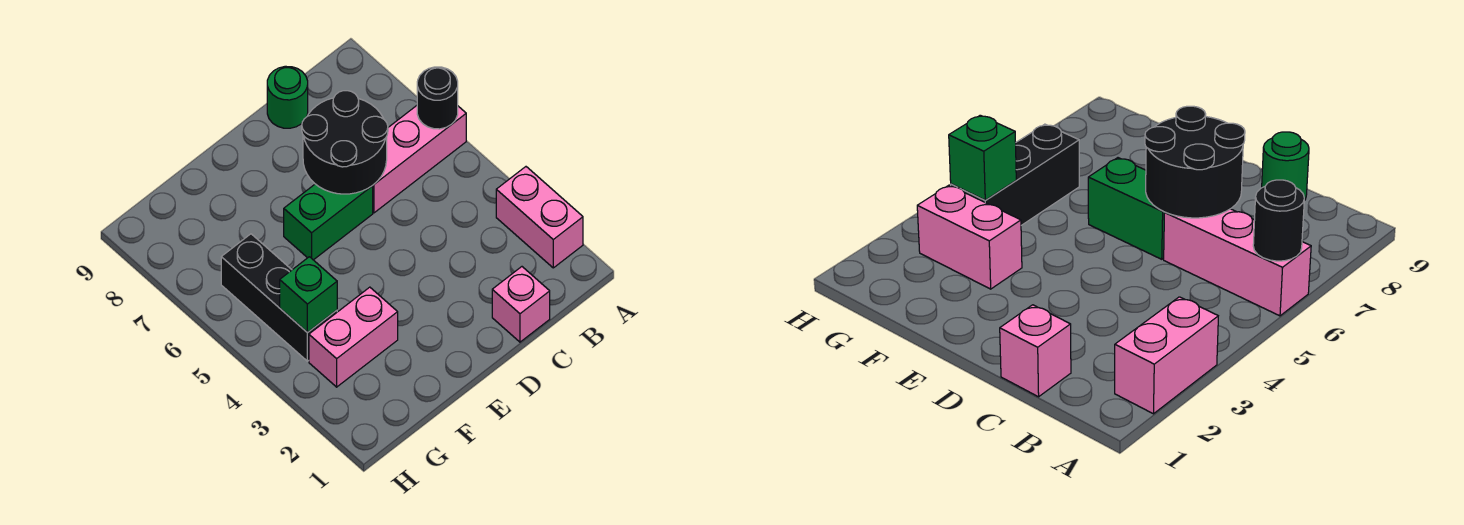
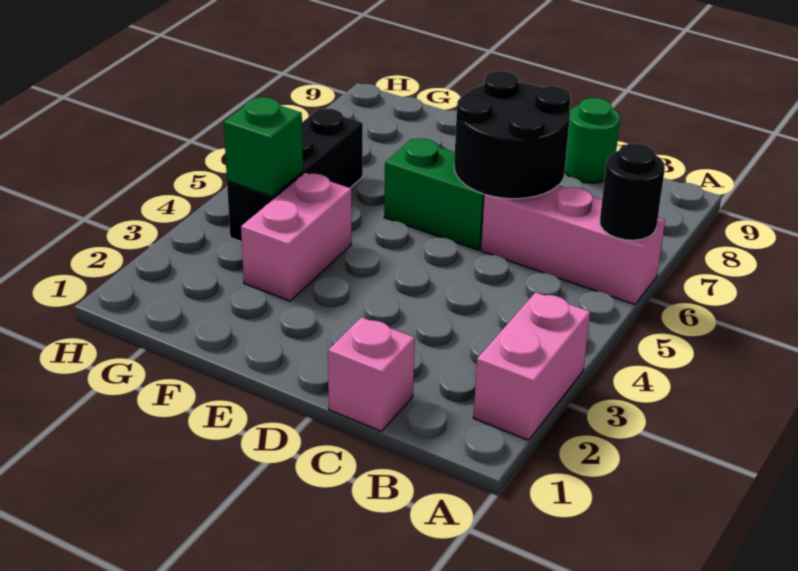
pink brick F3:G3 level 1 -> pink brick F3:F4 level 1

